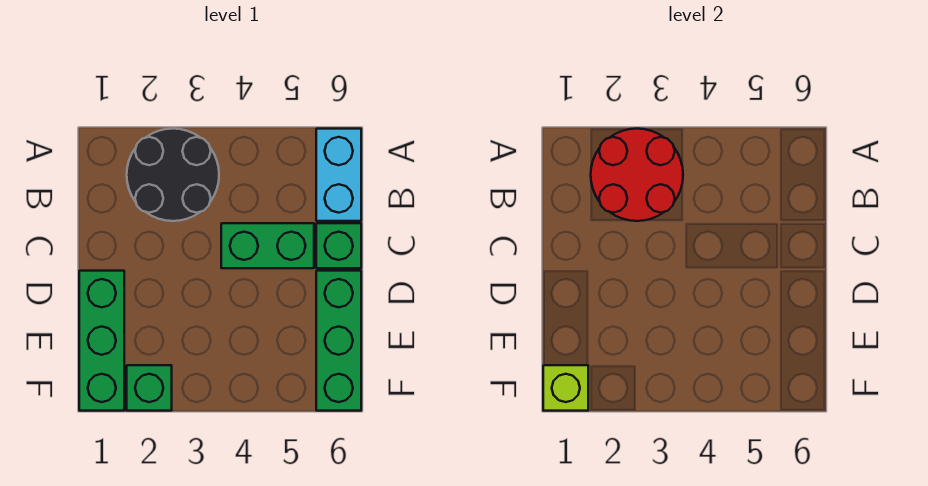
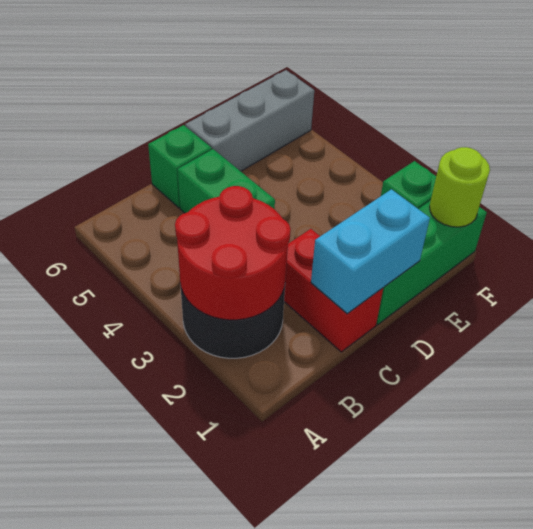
cyan brick A6:B6 level 1 -> cyan brick C1:D1 level 2
none -> red brick C1:C2 level 1
green brick D6:F6 level 1 -> grey brick D6:F6 level 1
lime brick F1 level 2 -> lime round brick F1 level 2

